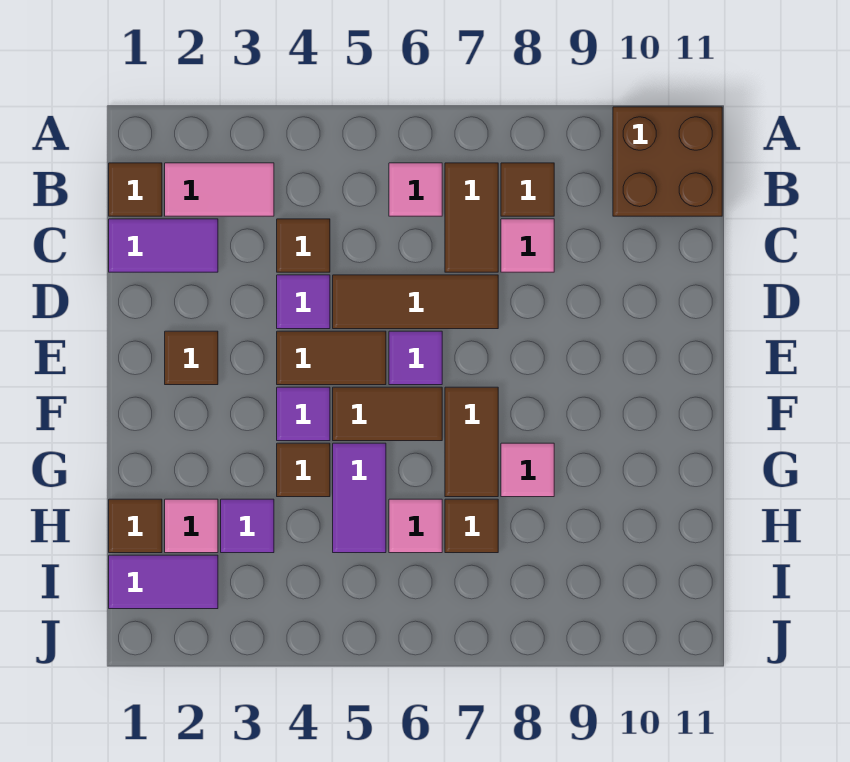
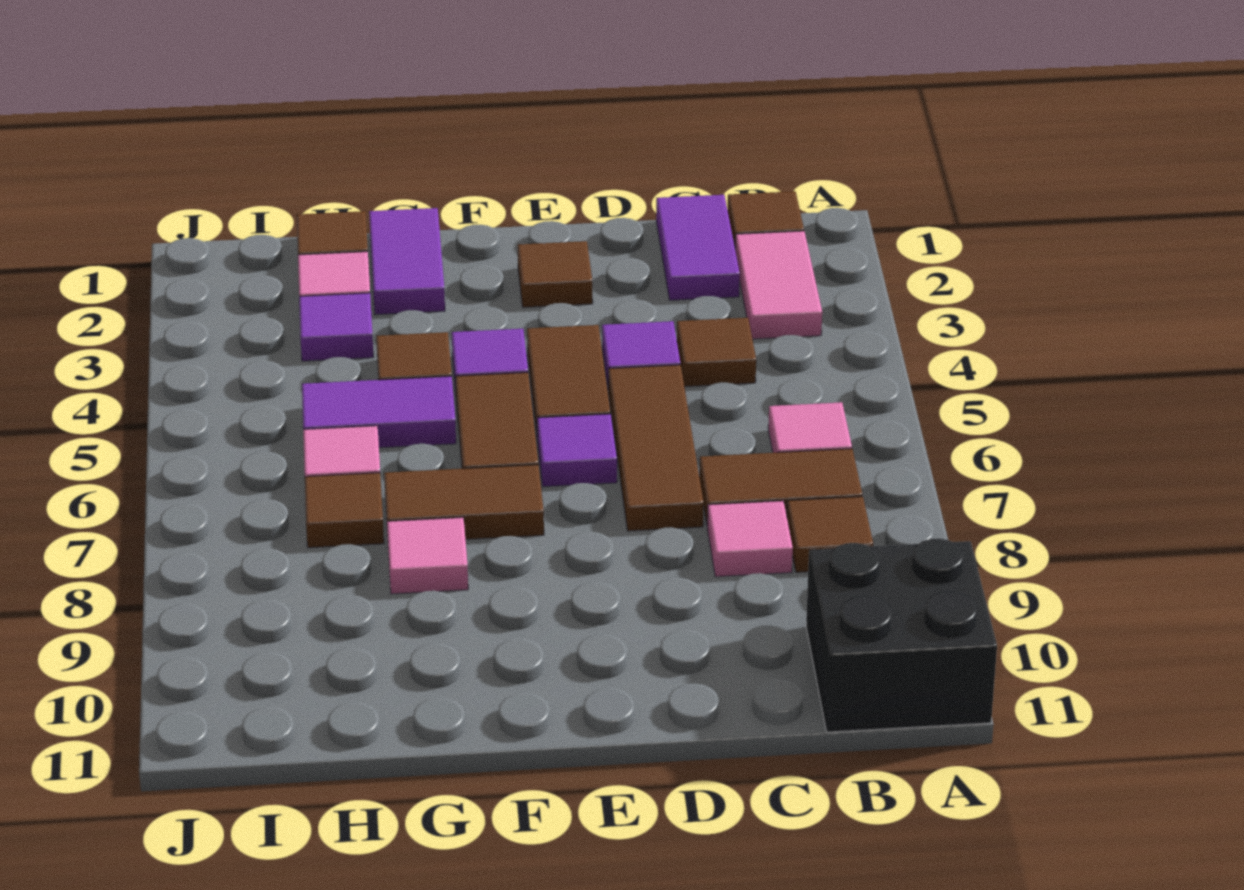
brown brick A10:B11 level 1 -> black brick A10:B11 level 1
purple tile I1:I2 level 1 -> purple tile G1:G2 level 1

